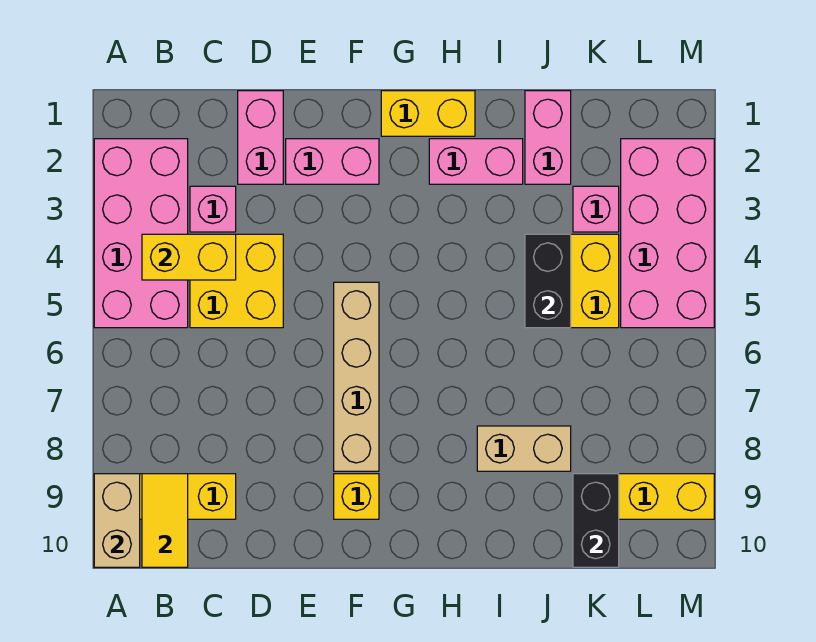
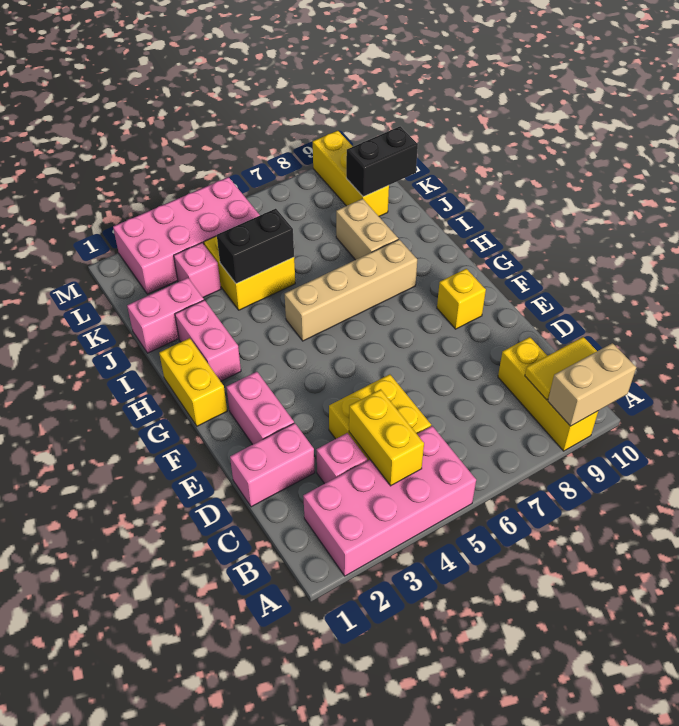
tan brick F5:F8 level 1 -> tan brick H5:H8 level 1

